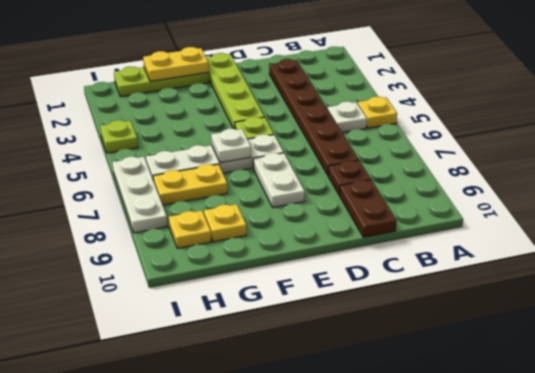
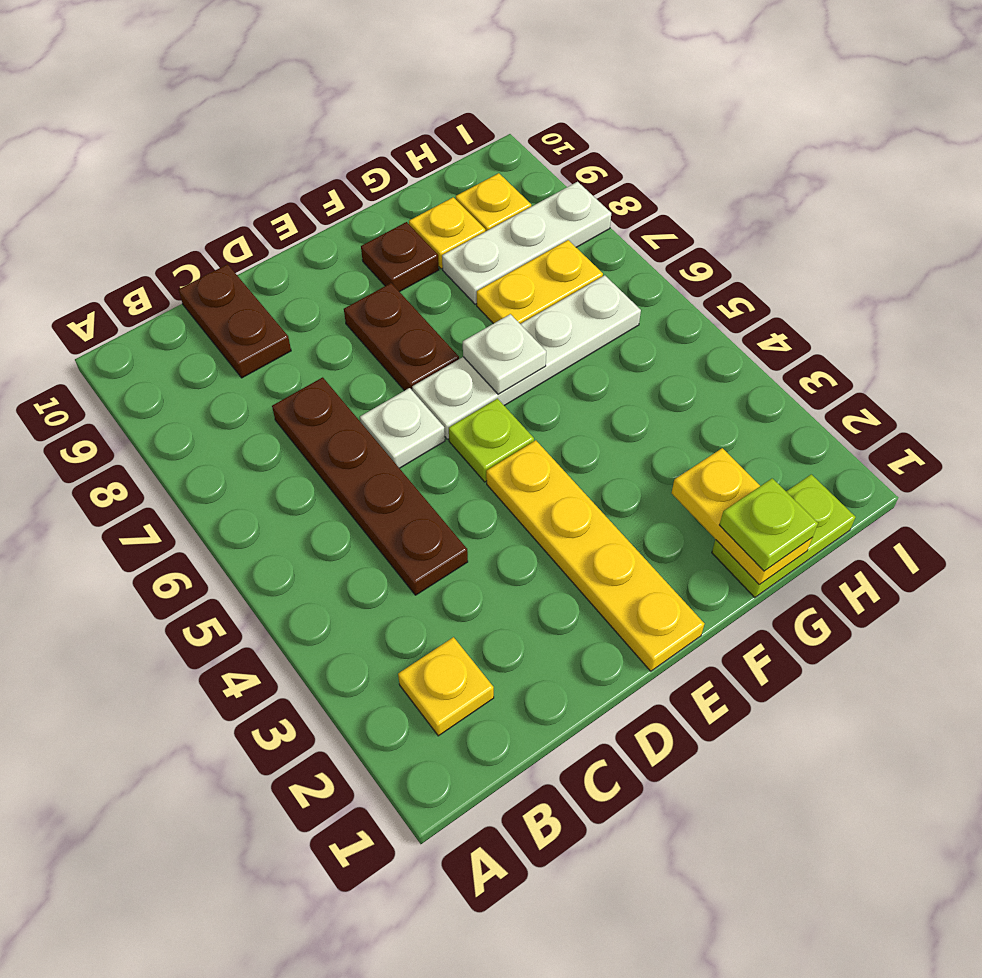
yellow plate A5 level 1 -> yellow plate B2 level 1
white plate B5 level 1 -> white plate D6 level 1
brown plate C2:C7 level 1 -> brown plate C4:C7 level 1
brown plate C8 level 1 -> brown plate F9 level 1
lime plate E1:E4 level 1 -> yellow plate E1:E4 level 1
white plate E7:E8 level 1 -> brown plate E7:E8 level 1
lime plate F1:H1 level 1 -> lime plate G1:H1 level 1
yellow plate F1:G1 level 2 -> yellow plate G1:G2 level 2
lime plate I4 level 1 -> lime plate G1 level 3
white plate I6:I8 level 1 -> white plate G8:I8 level 1

